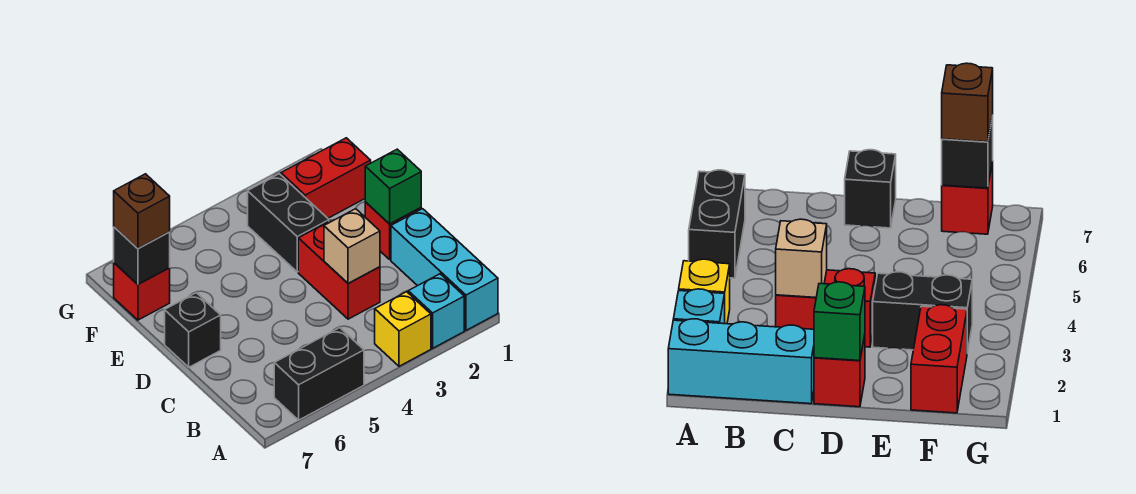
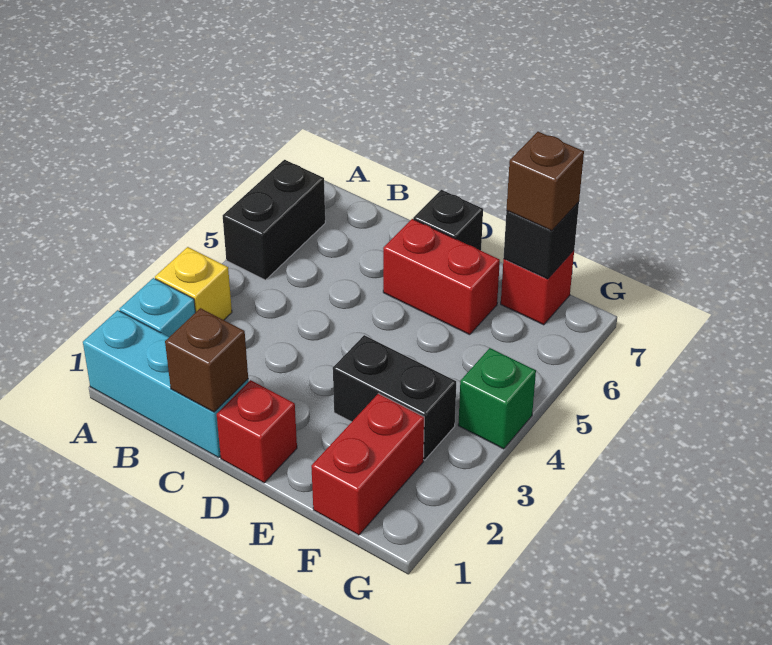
none -> brown brick C1 level 2
red brick C3:D3 level 1 -> red brick D6:E6 level 1
tan brick C3 level 2 -> none
green brick D1 level 2 -> green brick G4 level 1

